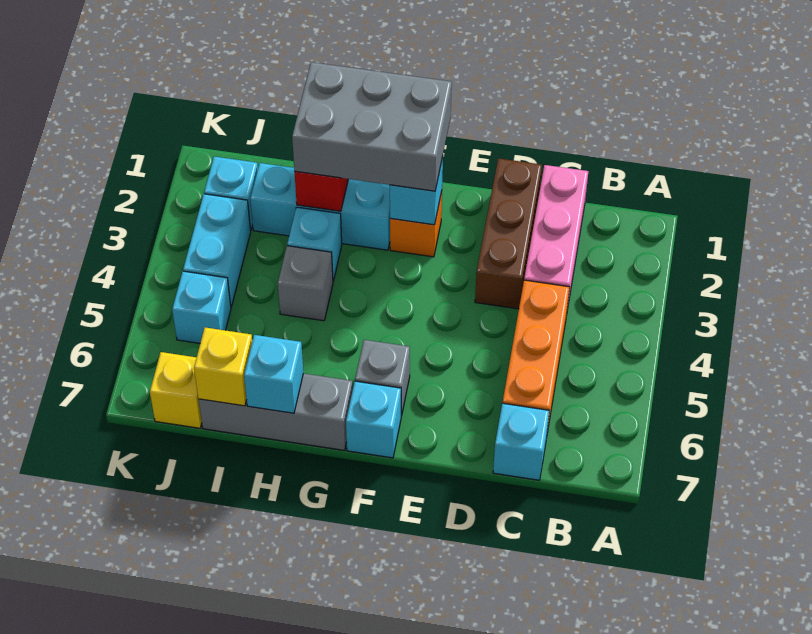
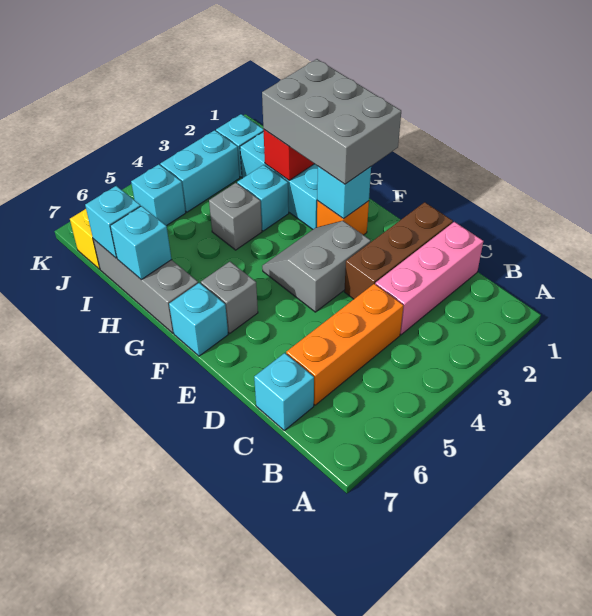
none -> grey slope E3:F4 level 1 top E
yellow brick I7 level 2 -> cyan brick I7 level 2

